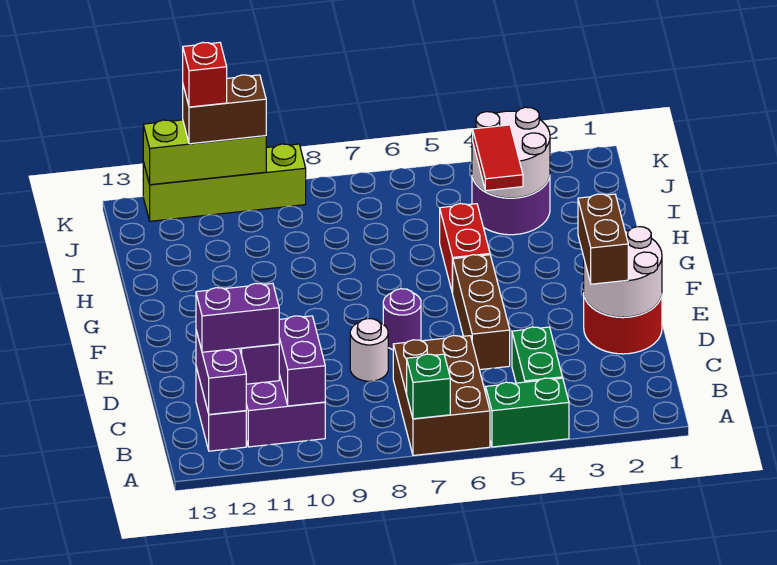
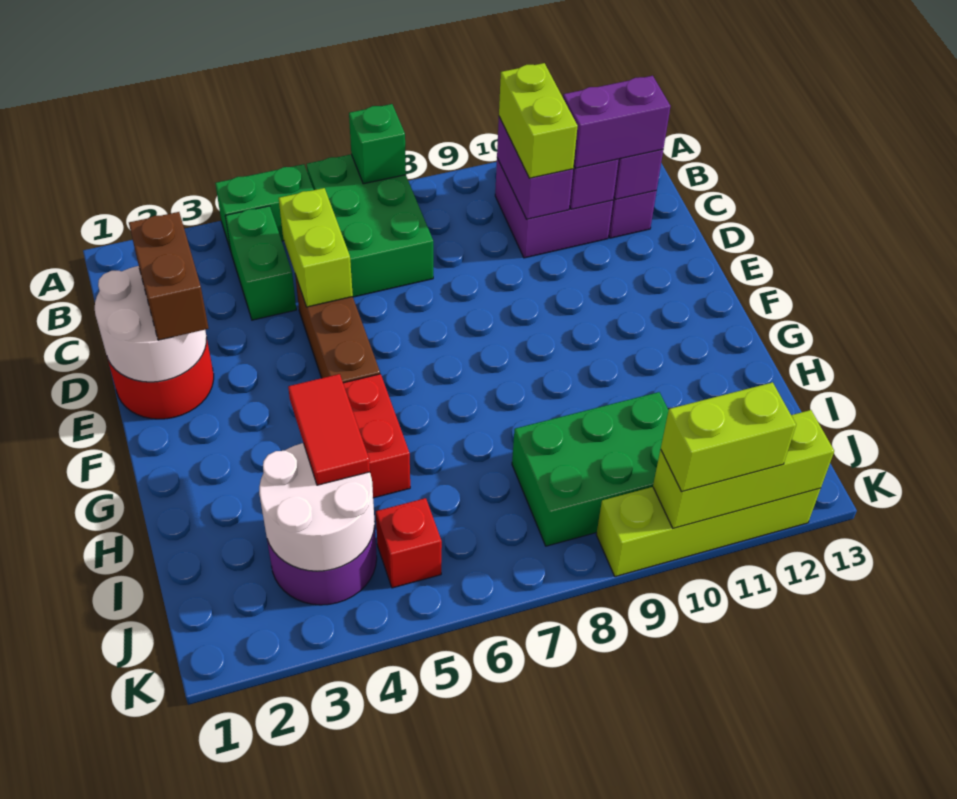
brown brick A6:C7 level 1 -> green brick A6:C7 level 1
none -> lime brick B10:C10 level 3
none -> lime brick C5:D5 level 2
white round brick D8 level 1 -> none
purple round brick E7 level 1 -> none
none -> green brick I8:J10 level 1
brown brick K10:K11 level 3 -> lime brick K10:K11 level 3
red brick K11 level 4 -> red brick J5 level 1

